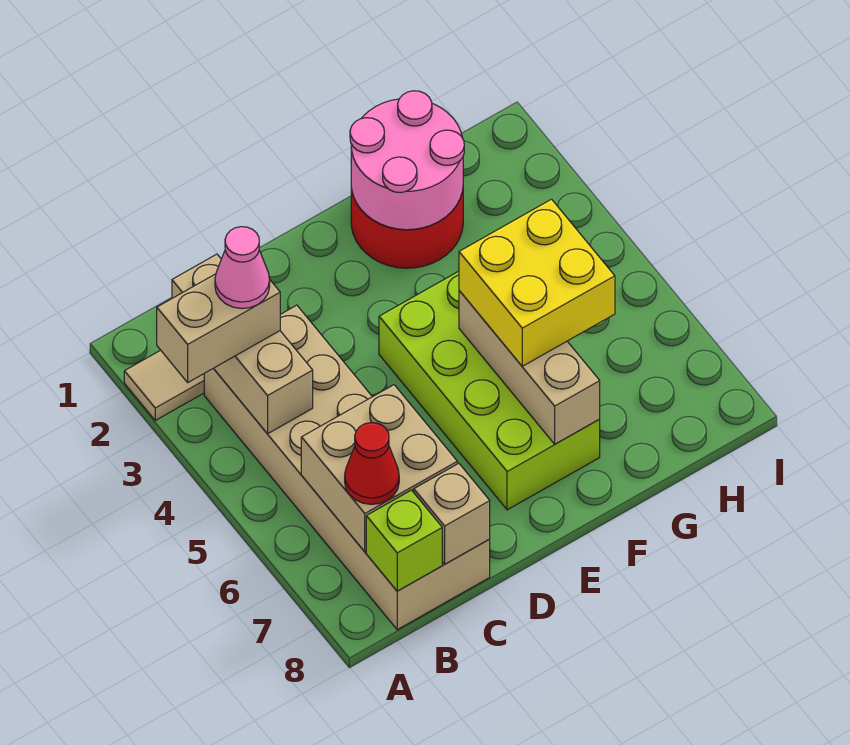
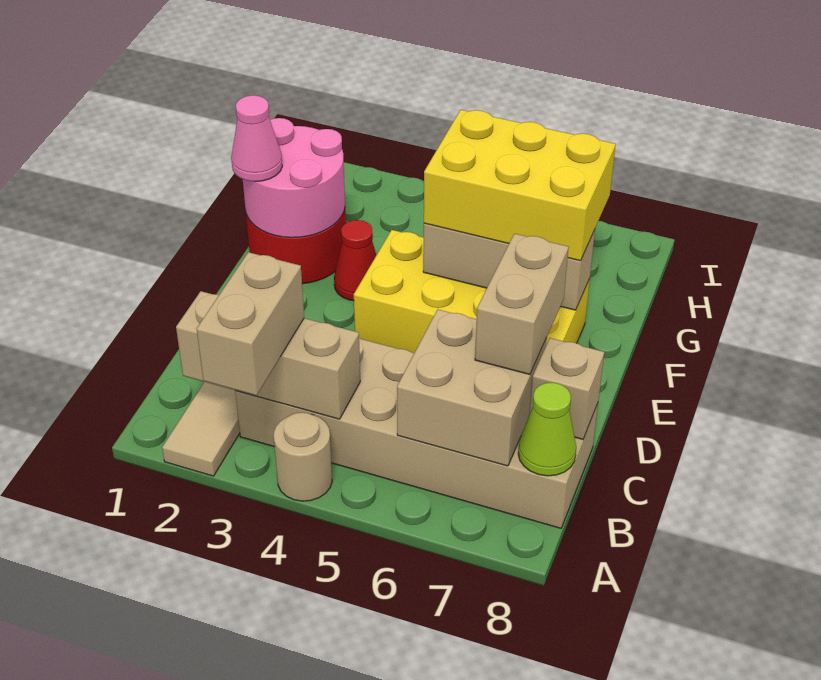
none -> tan round brick A4 level 1
pink cone B3 level 4 -> pink cone F1 level 3
red cone B7 level 3 -> red cone F3 level 1
lime brick B8 level 2 -> lime cone B8 level 2
none -> tan brick C7:D7 level 3
lime brick E4:F7 level 1 -> yellow brick E4:F7 level 1
yellow brick F5:G6 level 3 -> yellow brick F5:G7 level 3

